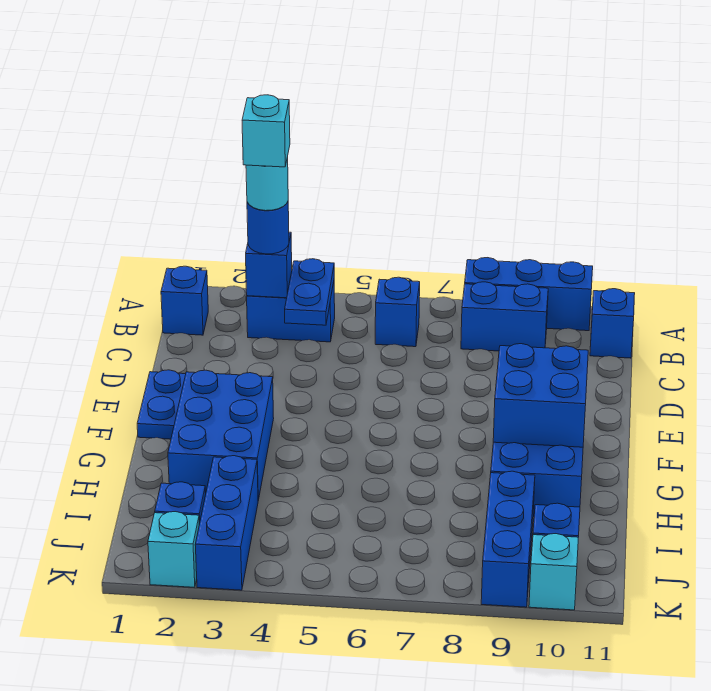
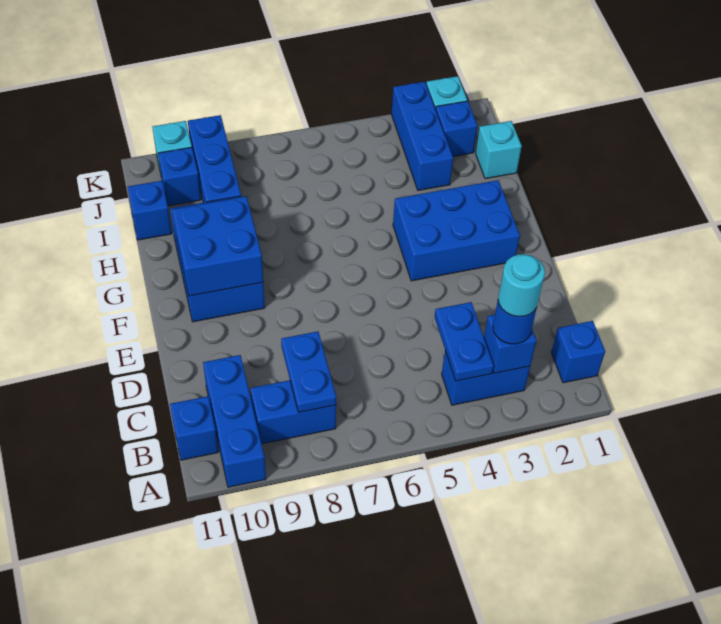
blue brick A8:A10 level 1 -> blue brick A10:C10 level 1
cyan brick B3 level 5 -> cyan brick I1 level 1
blue brick B6 level 1 -> blue brick I11 level 1
blue plate E1:F1 level 1 -> blue plate B8:C8 level 2
blue brick F2:H3 level 1 -> blue brick F2:G4 level 1

